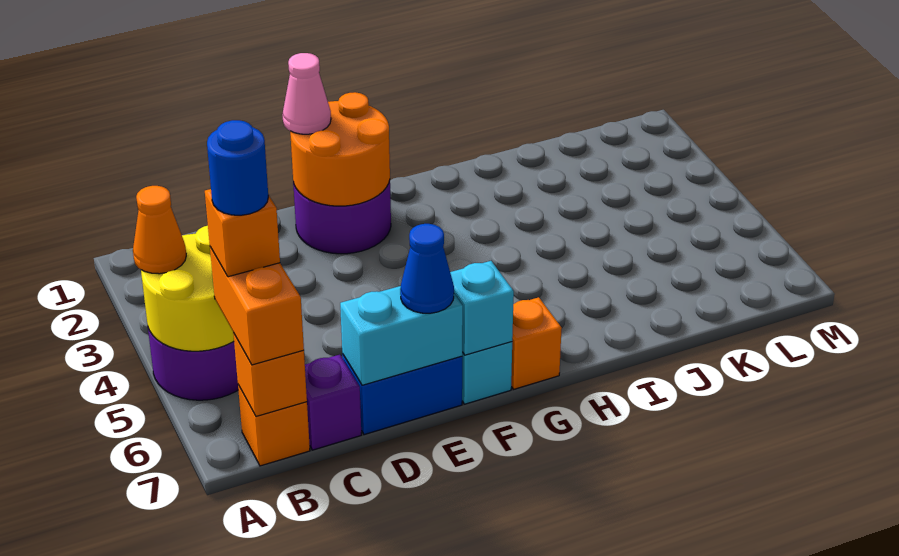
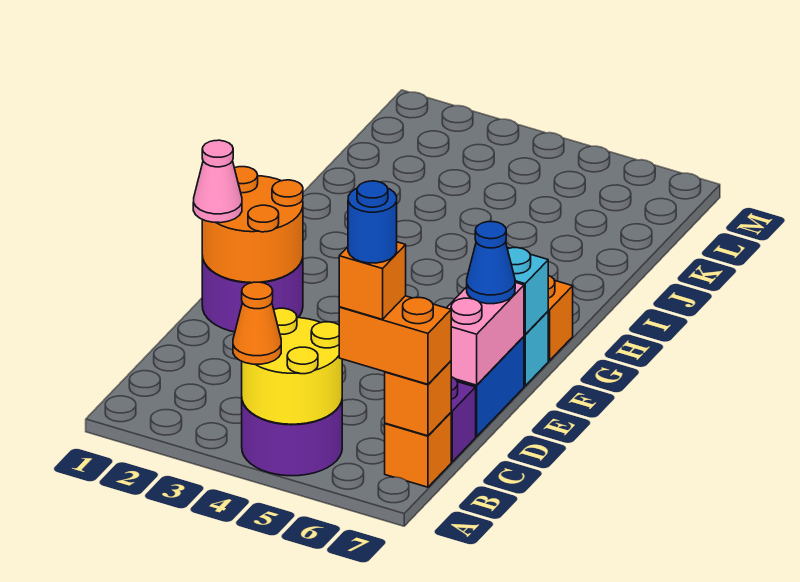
cyan brick D7:E7 level 2 -> pink brick D7:E7 level 2

